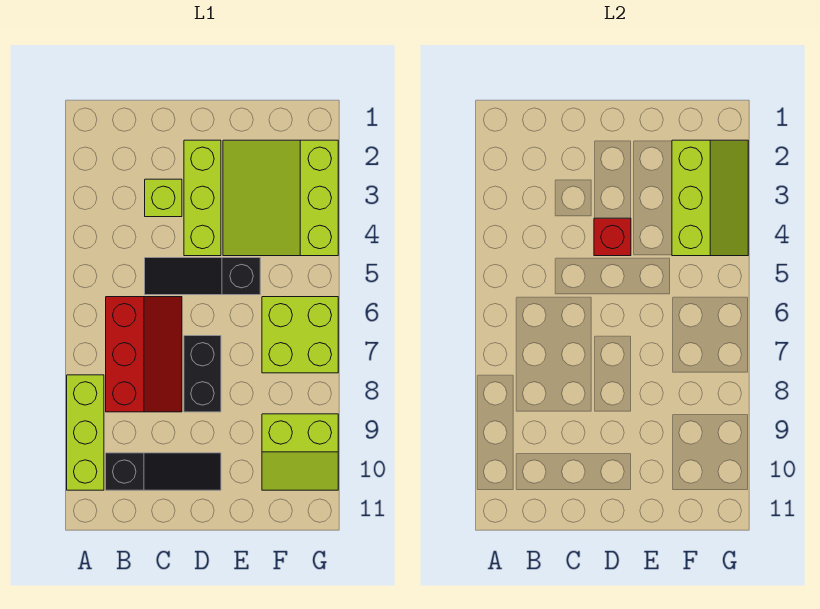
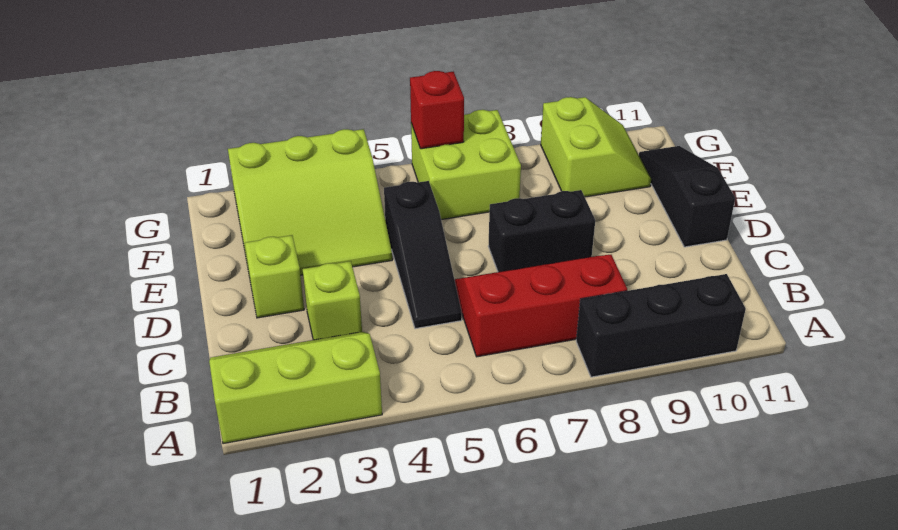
lime brick A8:A10 level 1 -> black brick A8:A10 level 1
black slope B10:D10 level 1 top B -> black slope D11:F11 level 1 top D
lime brick D2:D4 level 1 -> lime brick D2 level 1
red brick D4 level 2 -> red brick G6 level 2
lime slope F2:G4 level 2 top F -> lime slope A1:B3 level 1 top A

